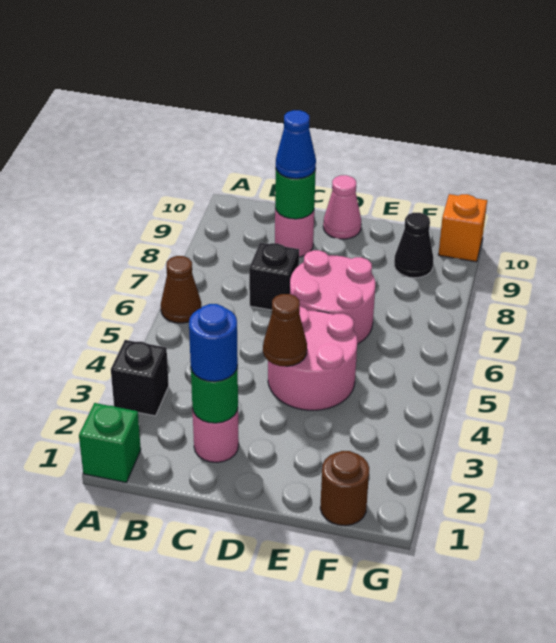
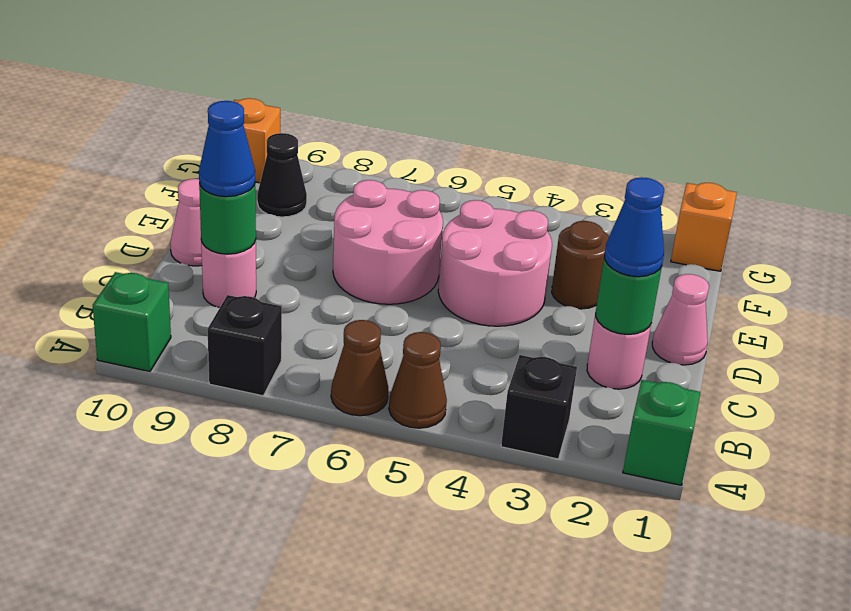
none -> green brick A10 level 1
blue round brick C2 level 3 -> blue cone C2 level 3
black brick C7 level 1 -> black brick A8 level 1
none -> pink cone D1 level 1
brown cone D4 level 2 -> brown cone A5 level 1
brown round brick F1 level 1 -> brown round brick E3 level 1
none -> orange brick G1 level 1

